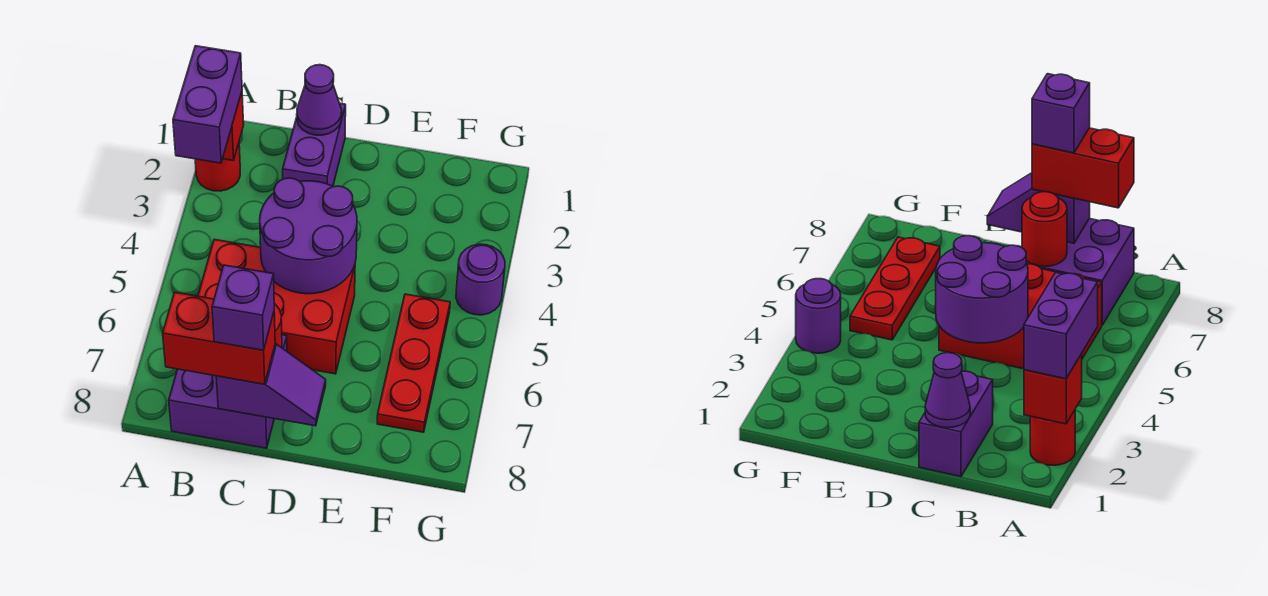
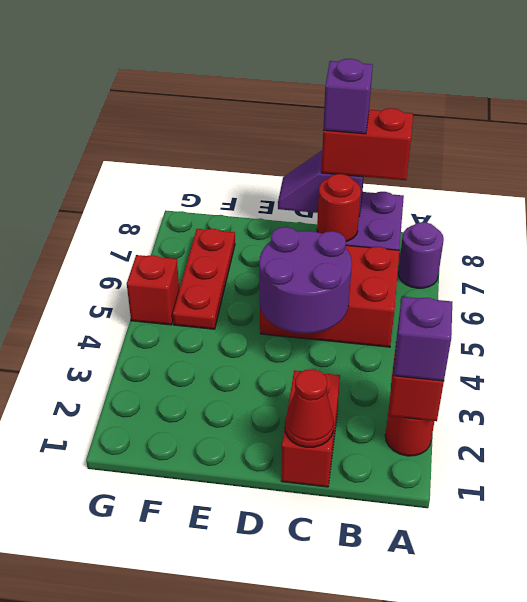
purple brick A2:A3 level 3 -> purple brick A2 level 3
purple brick C1:C2 level 1 -> red brick C1:C2 level 1
purple cone C1 level 2 -> red cone C1 level 2
purple round brick G4 level 1 -> purple round brick A7 level 1
none -> red brick G5 level 1

